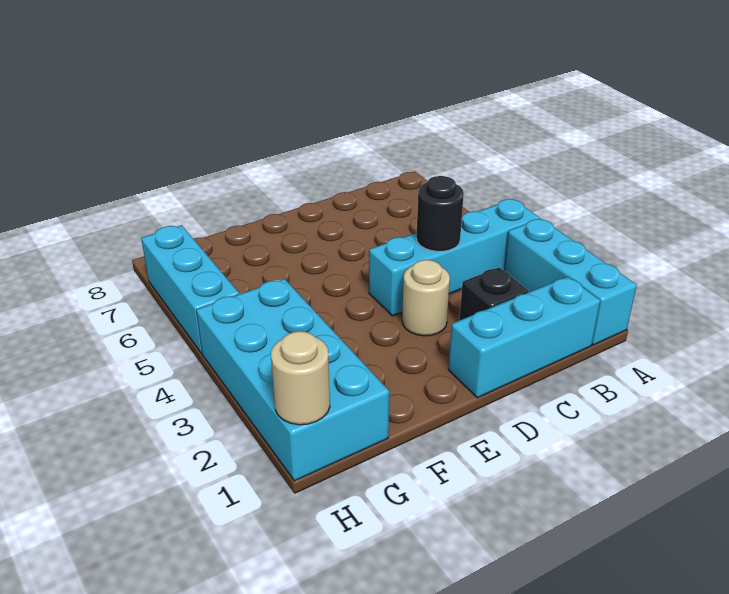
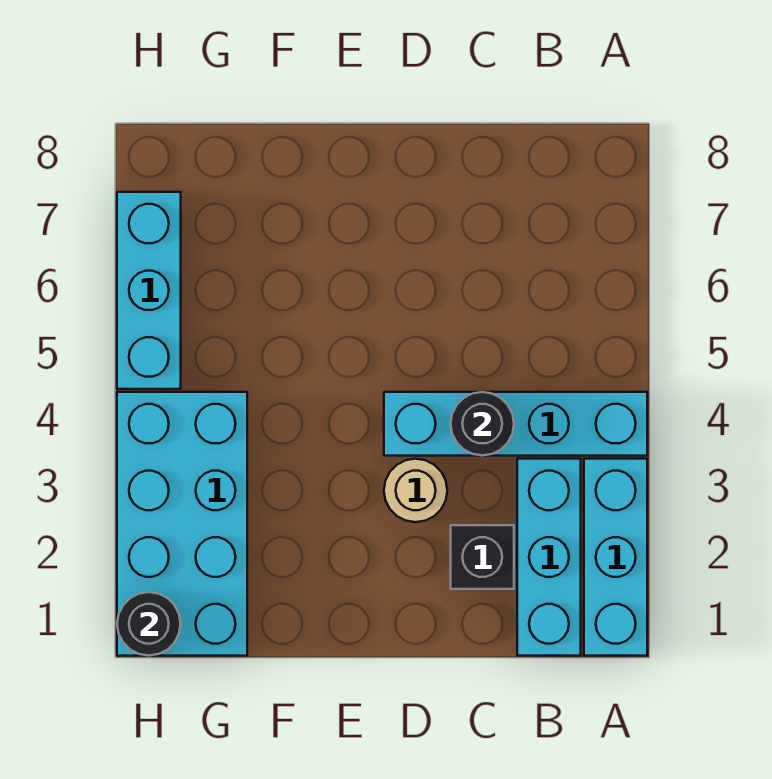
cyan brick B1:D1 level 1 -> cyan brick B1:B3 level 1
tan round brick H1 level 2 -> black round brick H1 level 2

